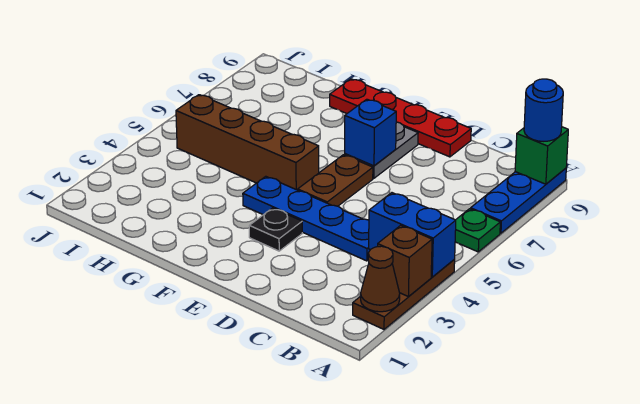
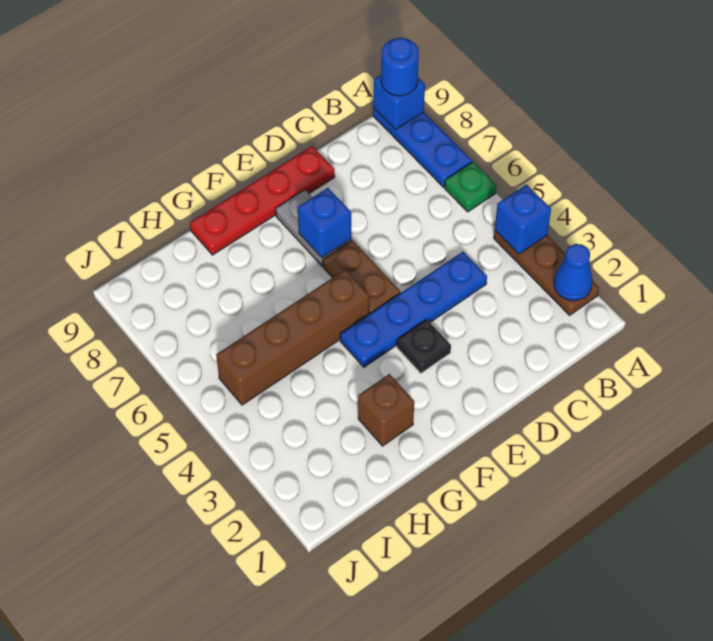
brown cone A2 level 2 -> blue cone A2 level 2
brown brick A3 level 2 -> brown brick G2 level 1
blue brick A4:B4 level 2 -> blue brick A4 level 2
green brick A9 level 2 -> blue brick A9 level 2

